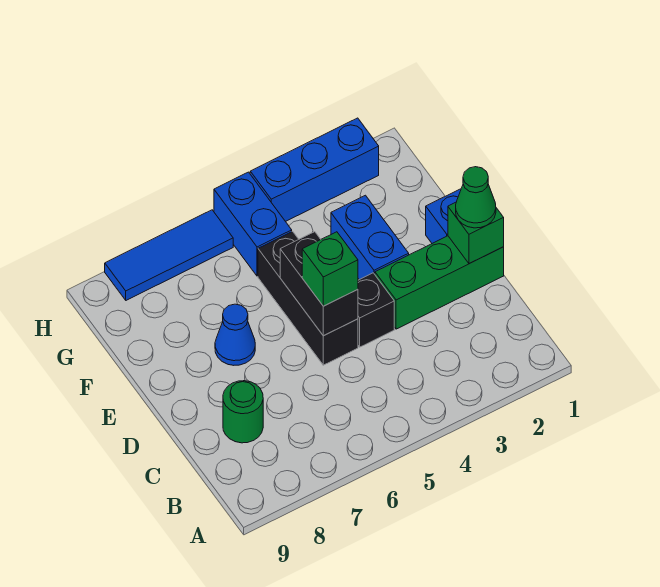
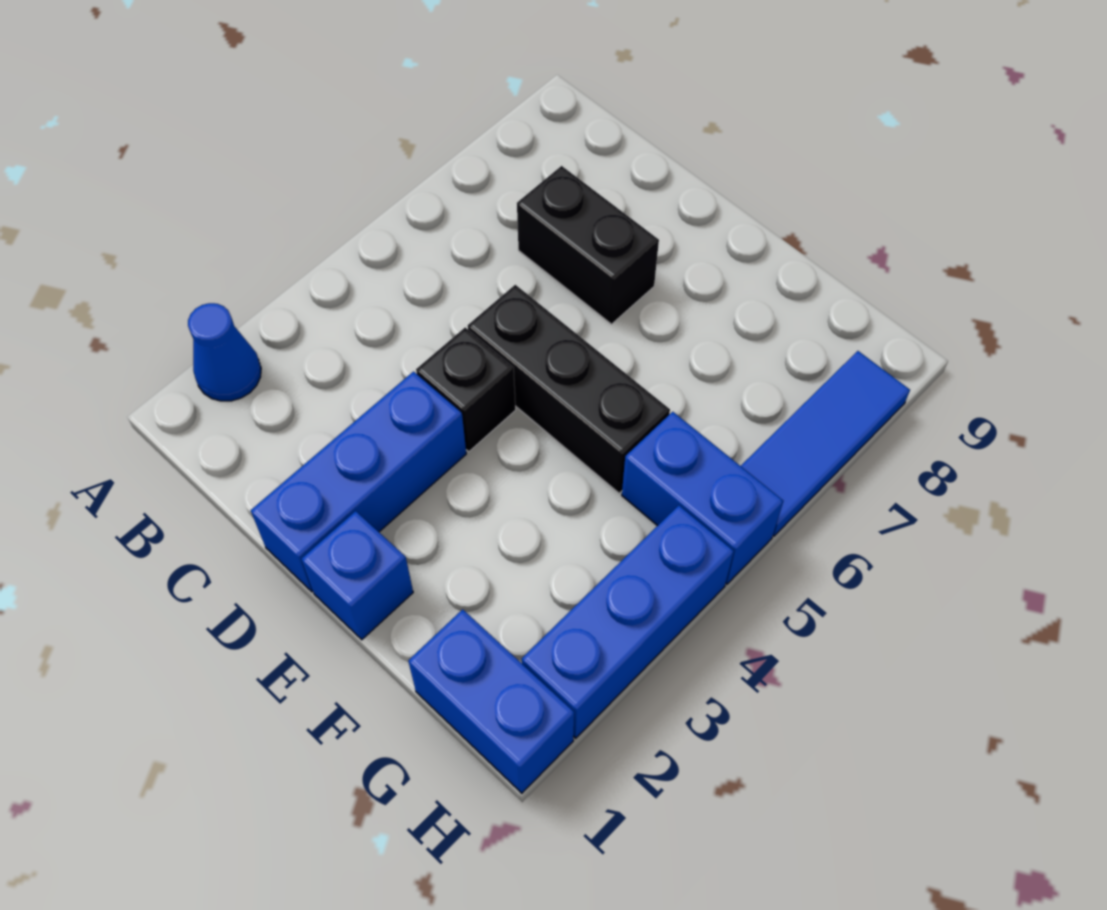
green round brick C8 level 1 -> none
green brick D1:D3 level 1 -> blue brick D1:D3 level 1
green brick D1 level 2 -> none
green cone D1 level 3 -> none
black brick D5:E5 level 2 -> black brick C7:D7 level 1
green brick D5 level 3 -> none
blue brick E3:F3 level 1 -> blue brick G1:H1 level 1
blue cone E7 level 1 -> blue cone A2 level 1

